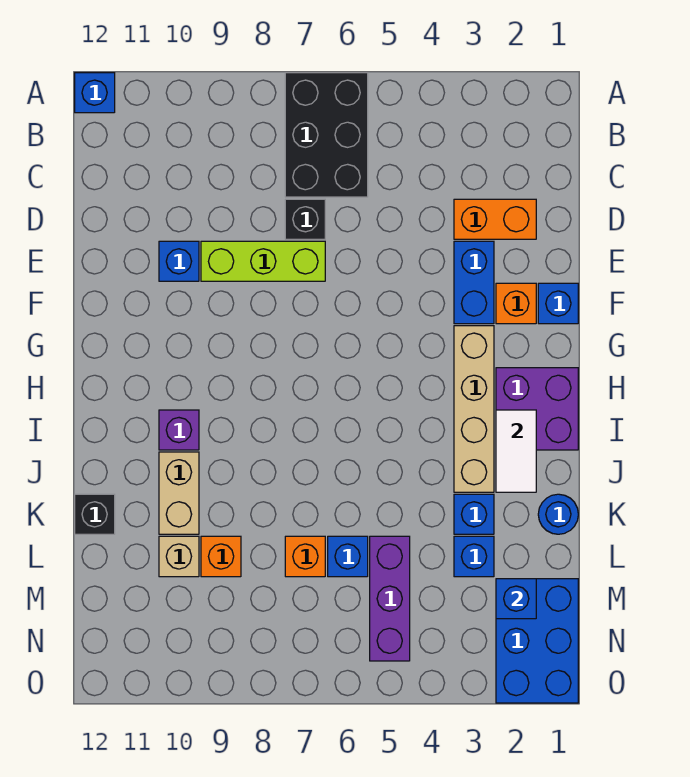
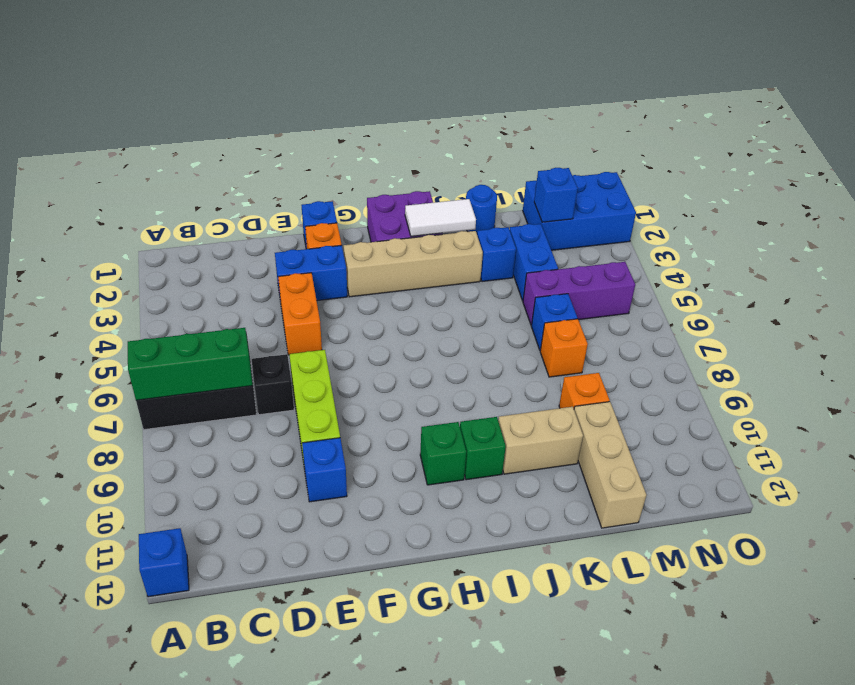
none -> green brick A7:C7 level 2
orange brick D2:D3 level 1 -> orange brick E4:E5 level 1
none -> green brick H10 level 1
purple brick I10 level 1 -> green brick I10 level 1
black brick K12 level 1 -> none
blue brick L3 level 1 -> blue brick L3:L4 level 1
tan brick L10 level 1 -> tan brick L10:L12 level 1

